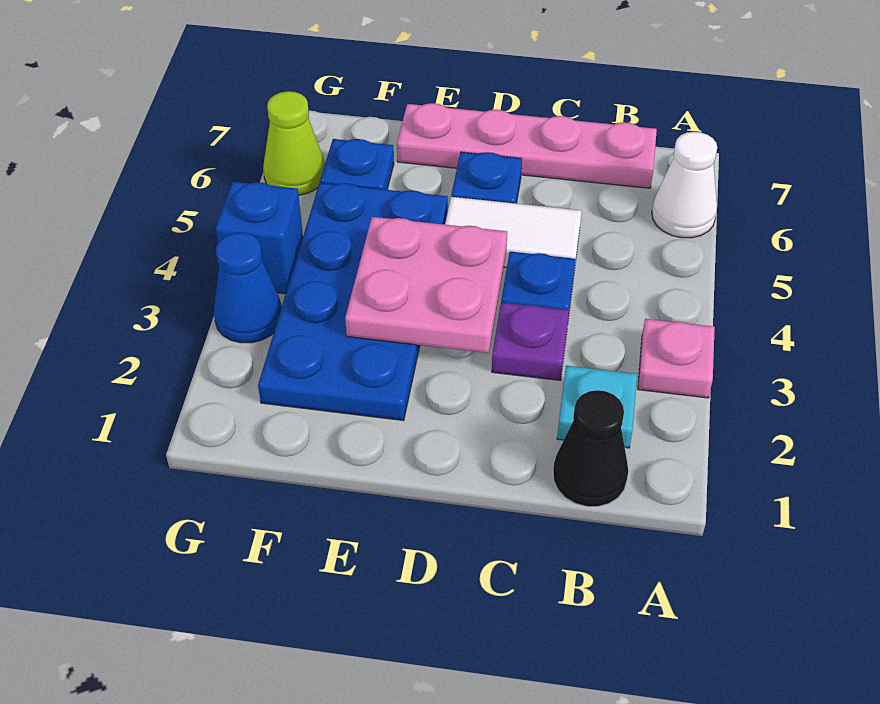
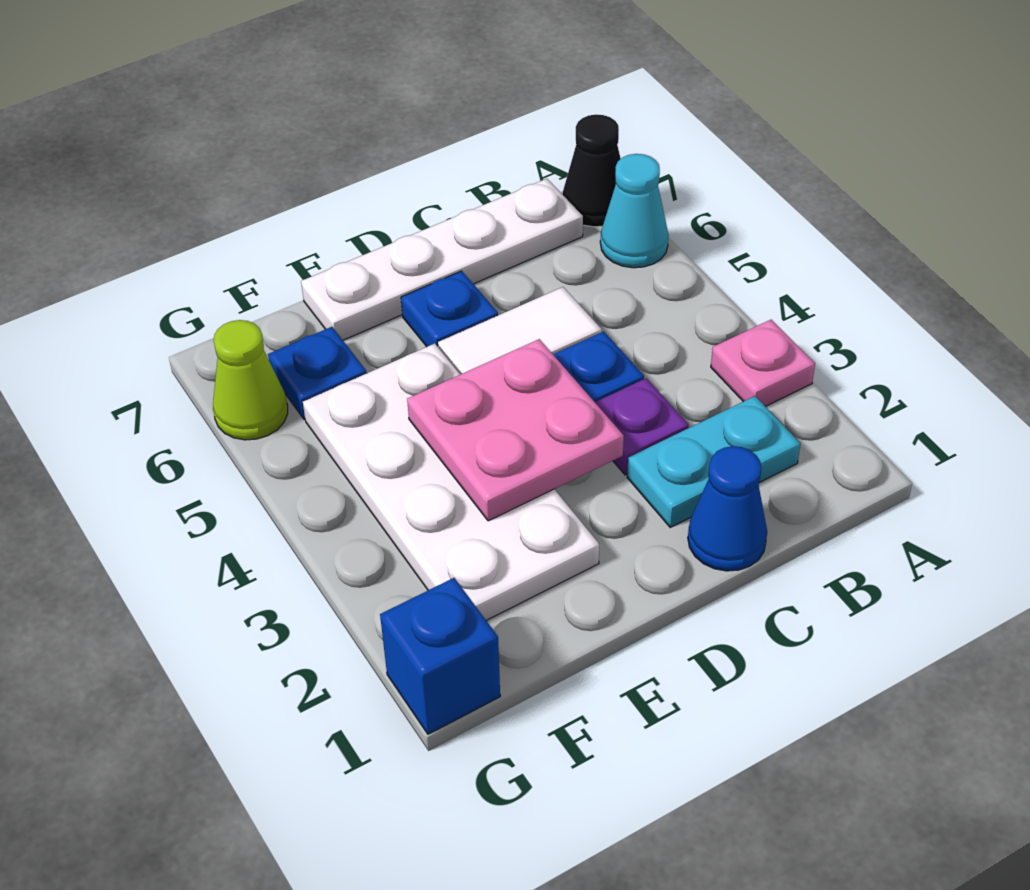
white cone A6 level 1 -> cyan cone A6 level 1
black cone B1 level 1 -> black cone A7 level 1
cyan plate B2 level 1 -> cyan plate B2:C2 level 1
pink plate B7:E7 level 1 -> white plate B7:E7 level 1
blue plate E2:F5 level 1 -> white plate E2:F5 level 1
blue cone G3 level 1 -> blue cone C1 level 1
blue brick G4 level 1 -> blue brick G1 level 1

